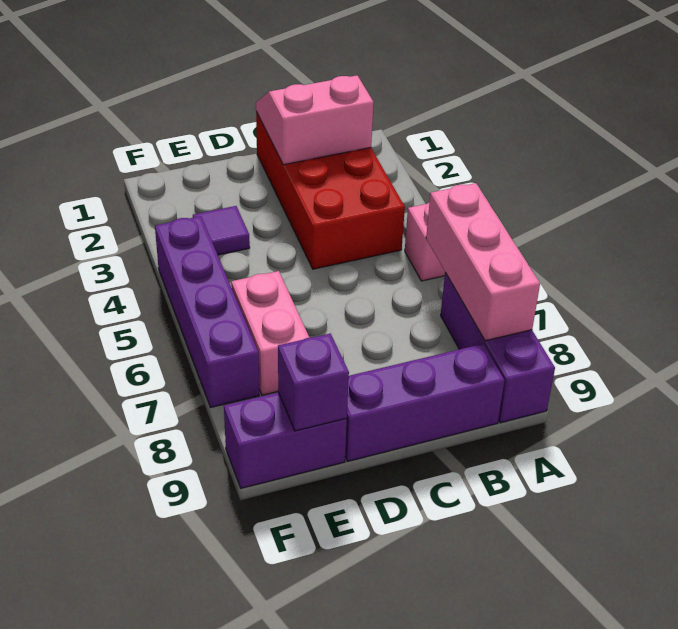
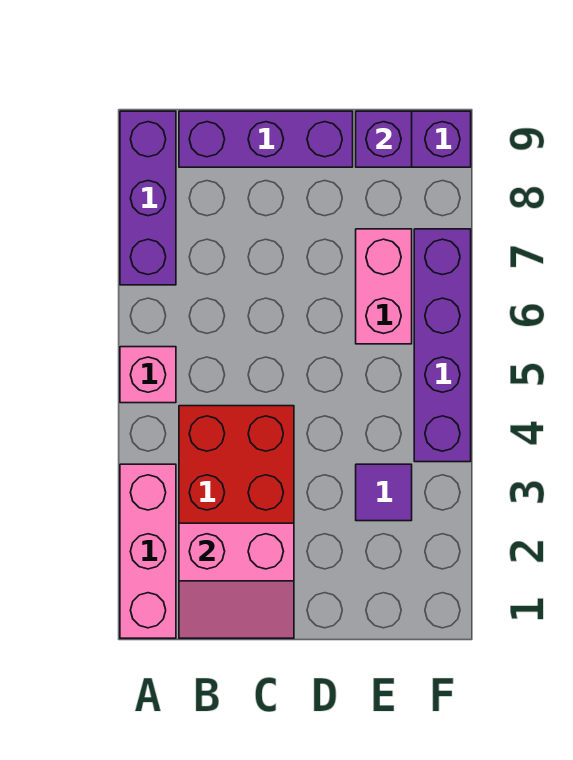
pink brick A6:A8 level 2 -> pink brick A1:A3 level 1

